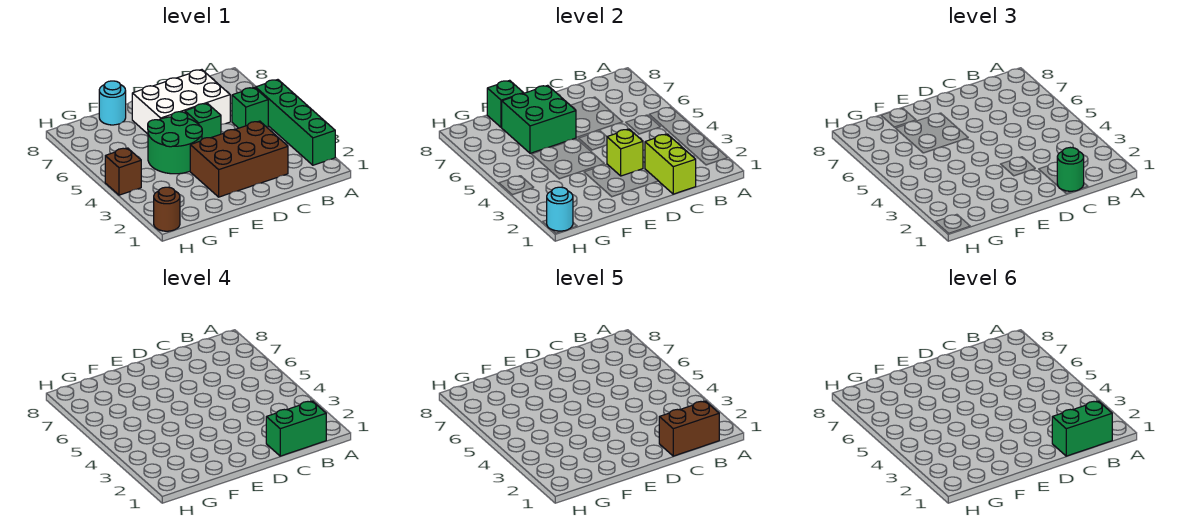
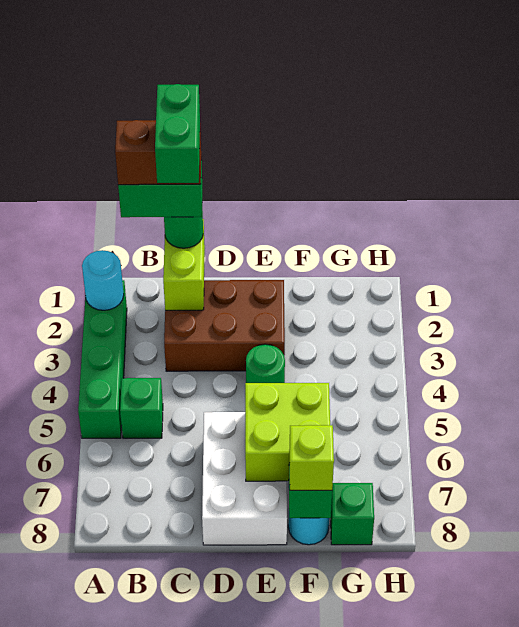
green brick B1:C1 level 6 -> green brick C1:C2 level 6
white brick C6:E7 level 1 -> white brick D6:E8 level 1
lime brick D3 level 2 -> lime brick F8 level 3
green brick D5 level 1 -> green brick G8 level 1
green round brick E4:F5 level 1 -> green round brick E4 level 1
green brick E6:F7 level 2 -> lime brick E6:F7 level 2
brown round brick H1 level 1 -> none
cyan round brick H1 level 2 -> cyan round brick A2 level 2
brown brick H4 level 1 -> none

